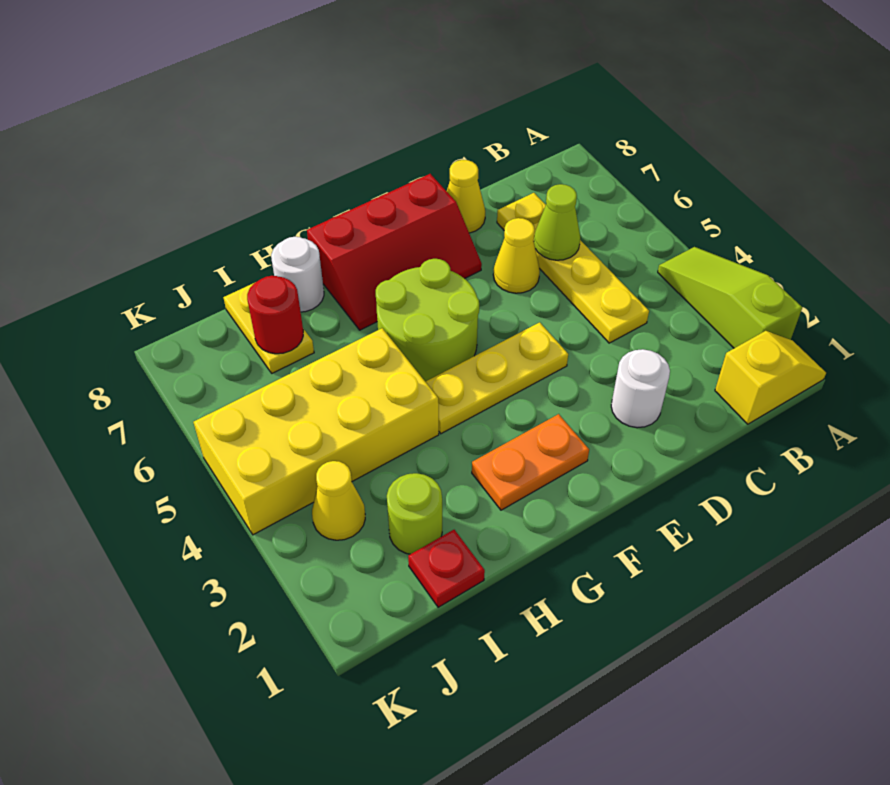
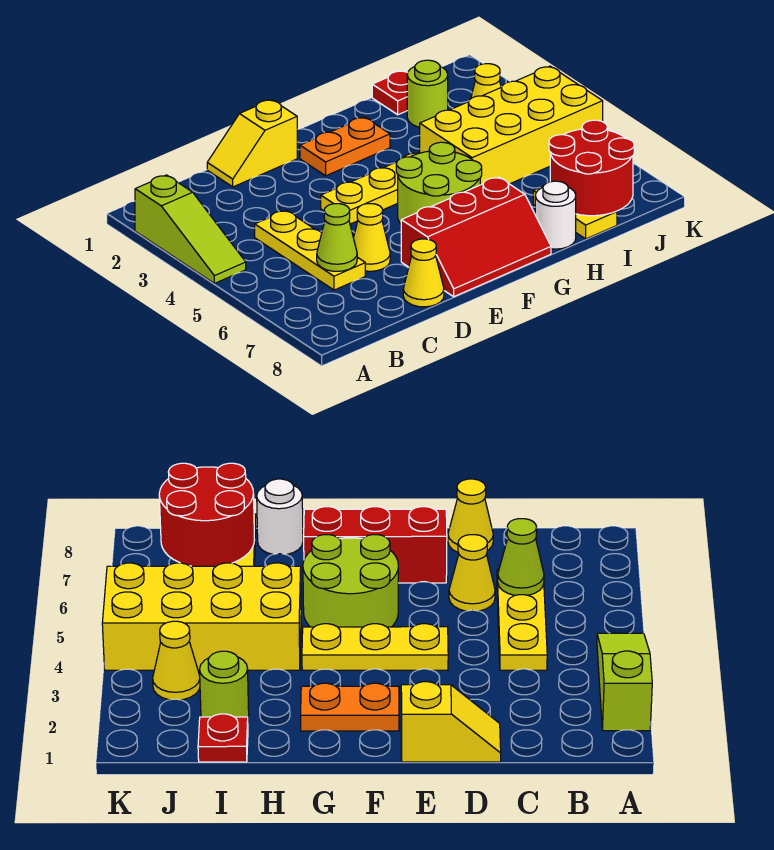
yellow slope A1:B1 level 1 top B -> yellow slope D1:E1 level 1 top E
yellow plate C4:C7 level 1 -> yellow plate C4:C6 level 1
white round brick D2 level 1 -> none
red slope E7:G8 level 1 top 8 -> red slope E7:G8 level 1 top 7
red round brick I7 level 2 -> red round brick I7:J8 level 2

